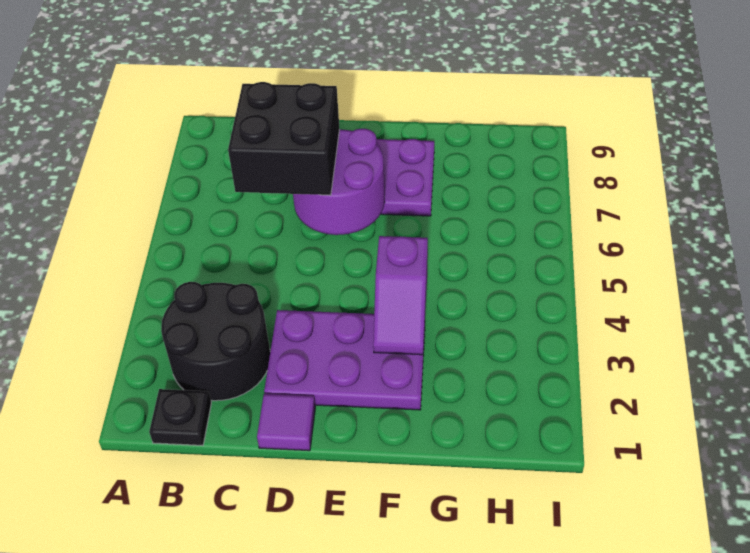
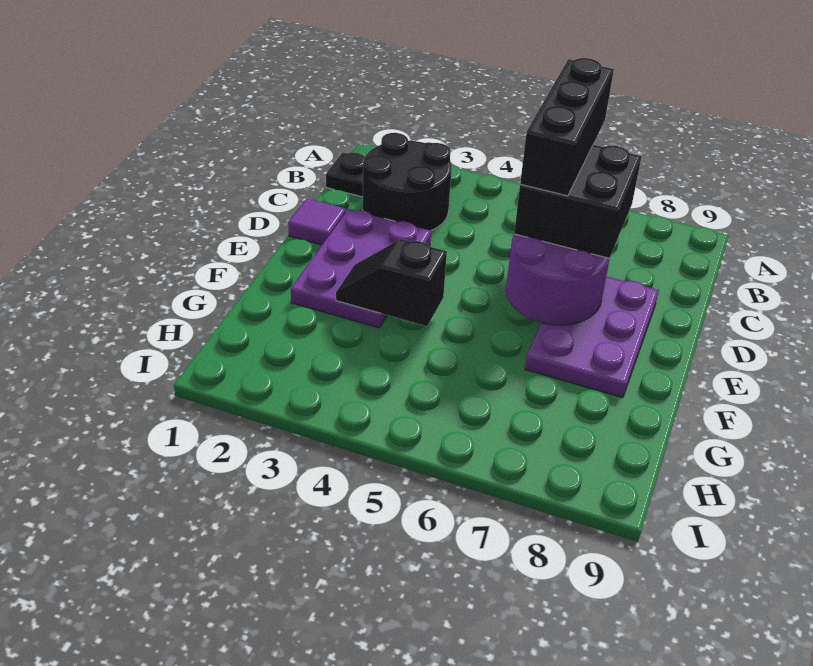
none -> black brick B6:D6 level 4
purple slope F3:F4 level 2 top 4 -> black slope F3:F4 level 2 top 4

